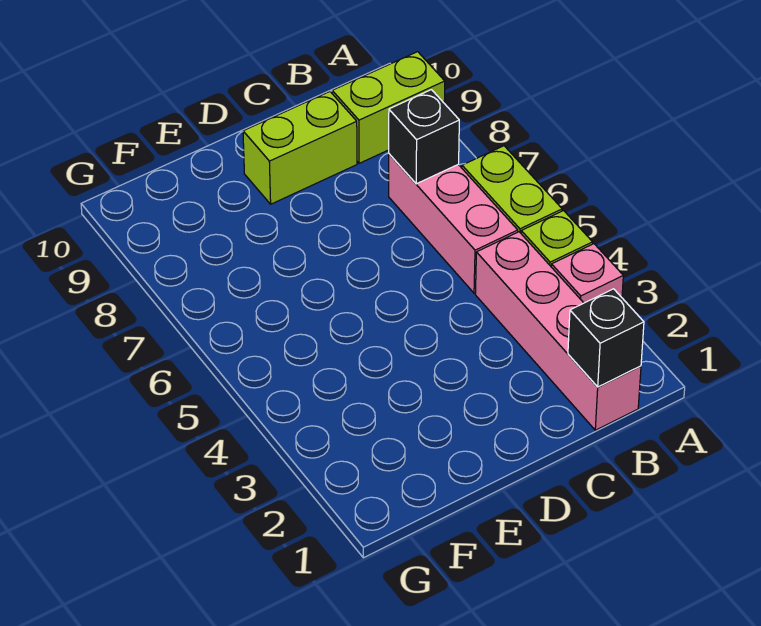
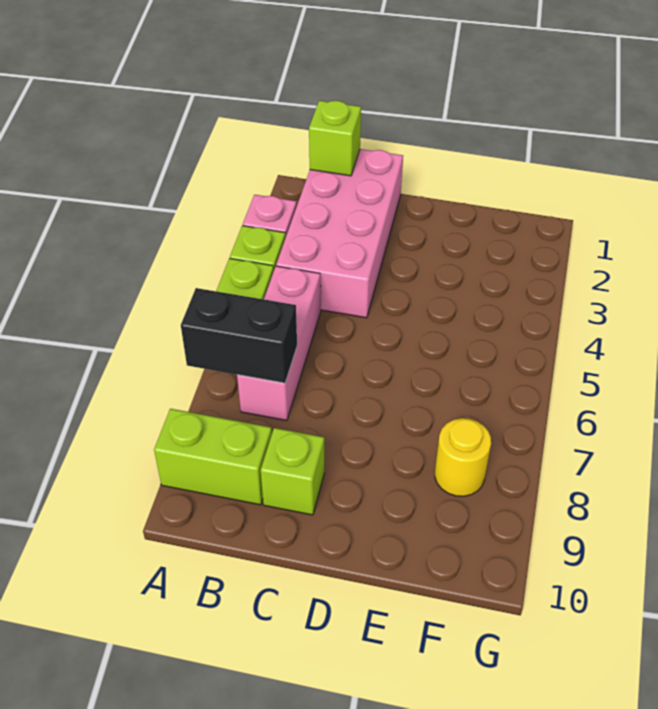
pink brick B1:B4 level 1 -> pink brick B1:C4 level 1
black brick B1 level 2 -> lime brick B1 level 2
black brick B7 level 2 -> black brick A7:B7 level 2
lime brick C9:D9 level 1 -> lime brick C9 level 1
none -> yellow round brick F8 level 1

